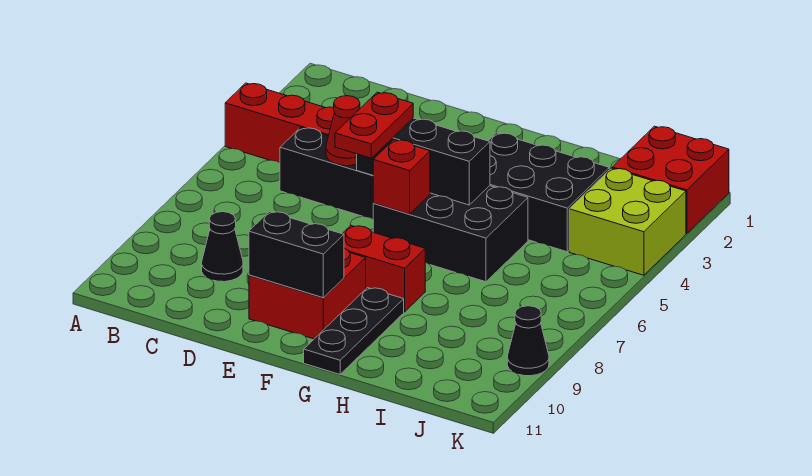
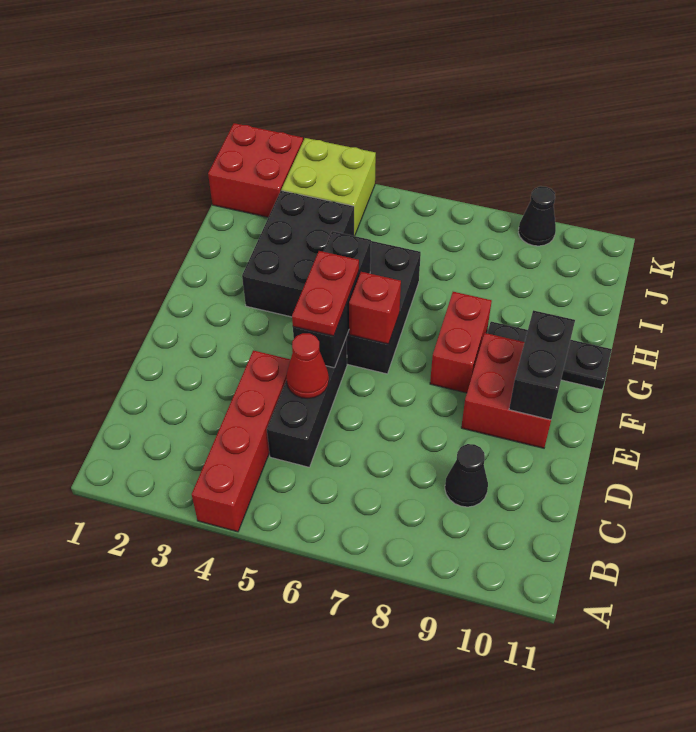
red plate E5:E6 level 3 -> red plate E5:F5 level 3

